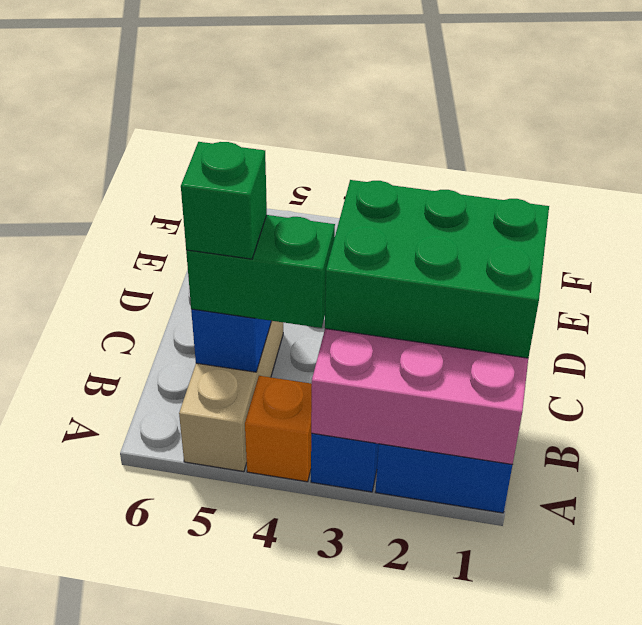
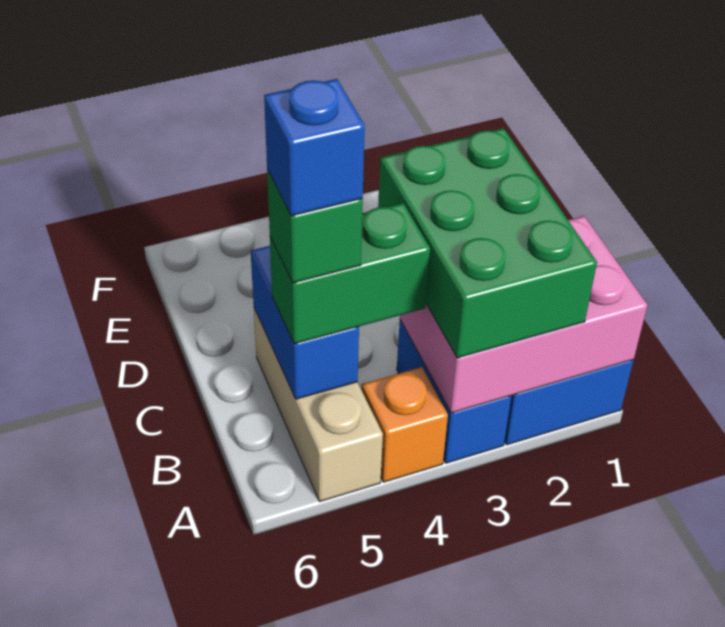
green brick B1:C3 level 3 -> green brick A2:C3 level 3
none -> blue brick B5 level 5

